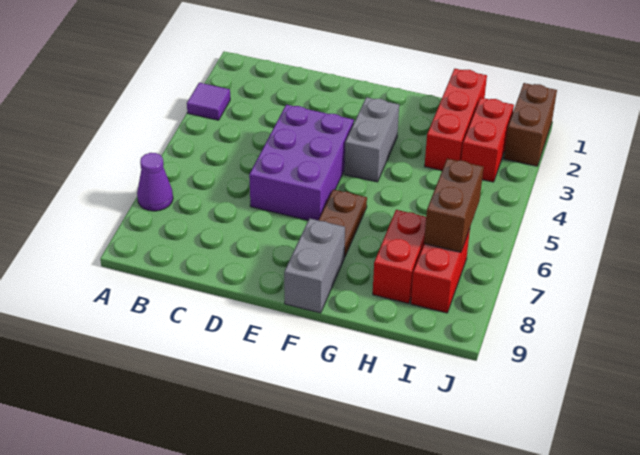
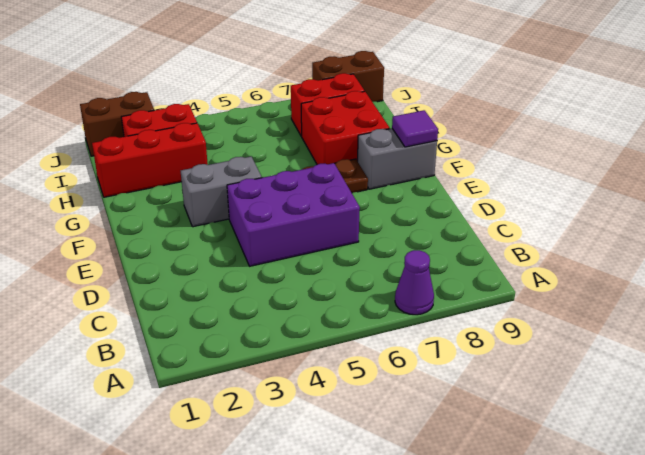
purple tile A3 level 1 -> purple tile F9 level 2
red brick H7:H8 level 1 -> red brick G7:H8 level 1
brown brick I6:I7 level 2 -> brown brick J8:J9 level 1

